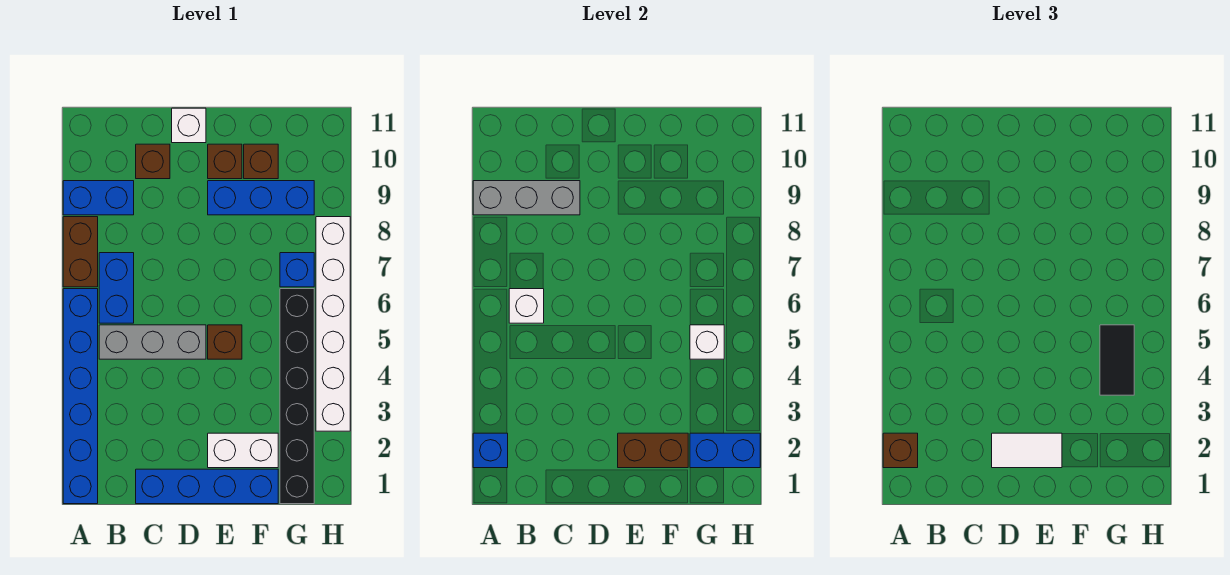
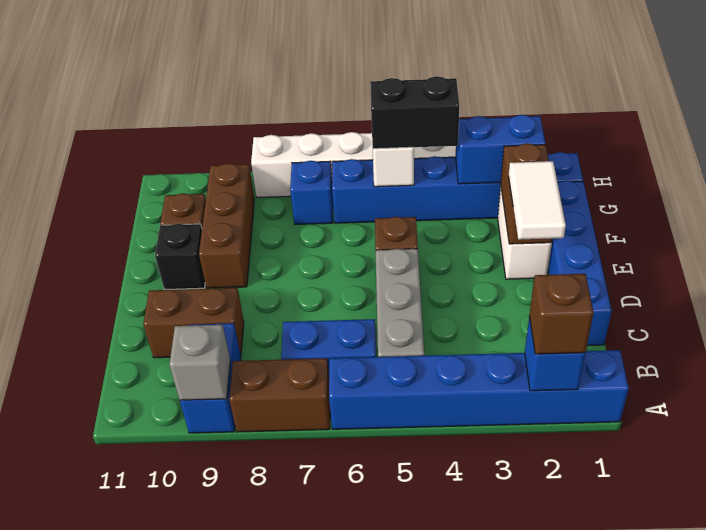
grey brick A9:C9 level 2 -> grey brick A9 level 2
white brick B6 level 2 -> none
brown brick C10 level 1 -> brown brick C9:C10 level 1
white brick D11 level 1 -> none
blue brick E9:G9 level 1 -> brown brick E9:G9 level 1
brown brick E10 level 1 -> black brick E10 level 1
black brick G1:G6 level 1 -> blue brick G1:G6 level 1
blue brick G2:H2 level 2 -> blue brick G2:G3 level 2
black tile G4:G5 level 3 -> black brick G4:G5 level 3

